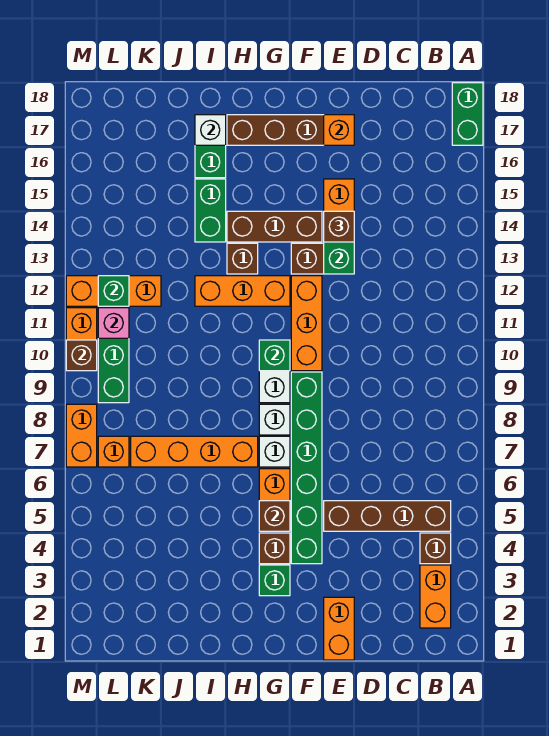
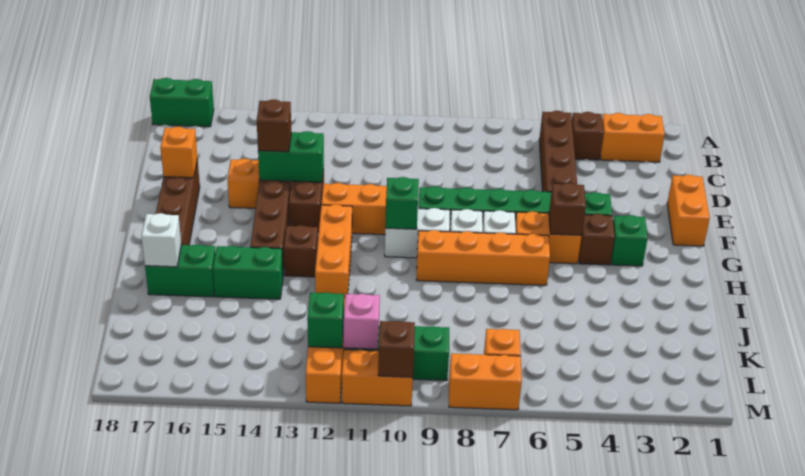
orange brick E1:E2 level 1 -> orange brick E1:F1 level 1
orange brick H7:K7 level 1 -> orange brick H6:H9 level 1

